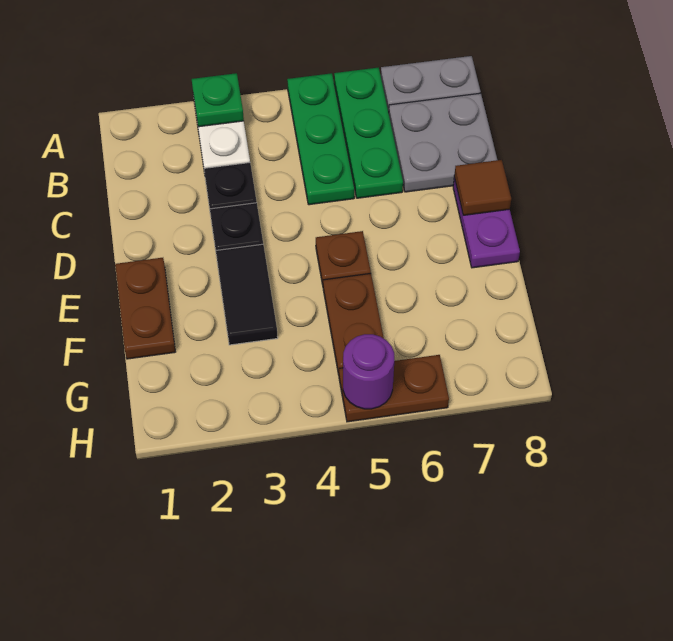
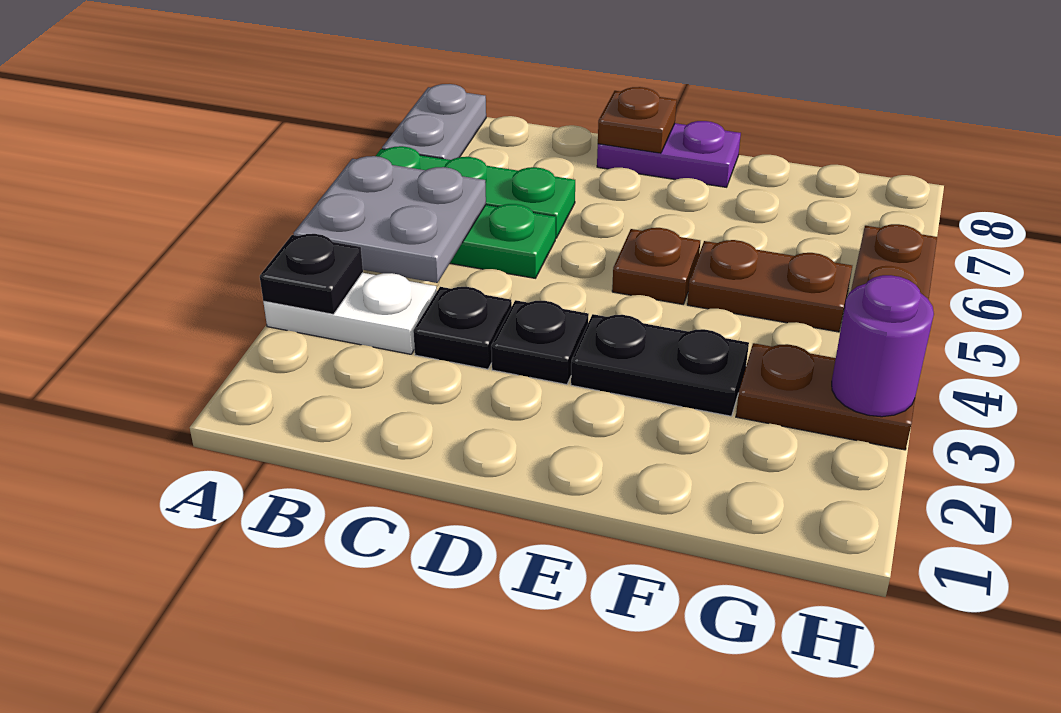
green plate A3 level 2 -> black plate A3 level 2
grey plate B7:C8 level 1 -> grey plate A4:B5 level 2
brown tile D8 level 2 -> brown plate D8 level 2
brown plate E1:F1 level 1 -> brown plate G3:H3 level 1
black tile E3:F3 level 1 -> black plate E3:F3 level 1
purple round brick H5 level 2 -> purple round brick H3 level 2

